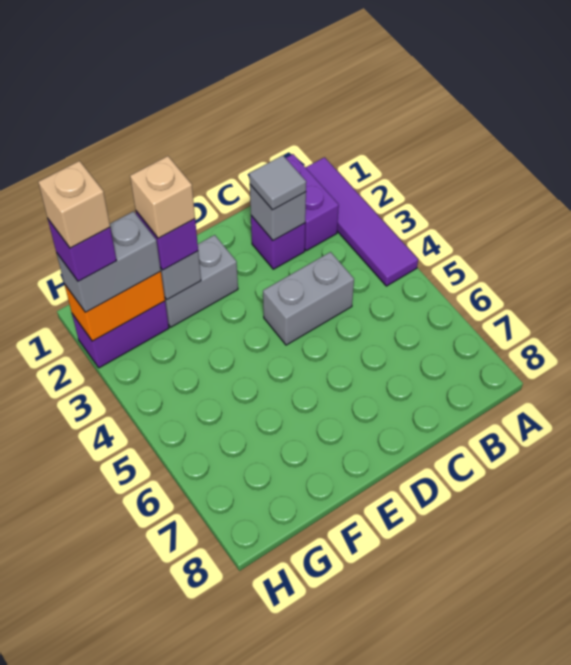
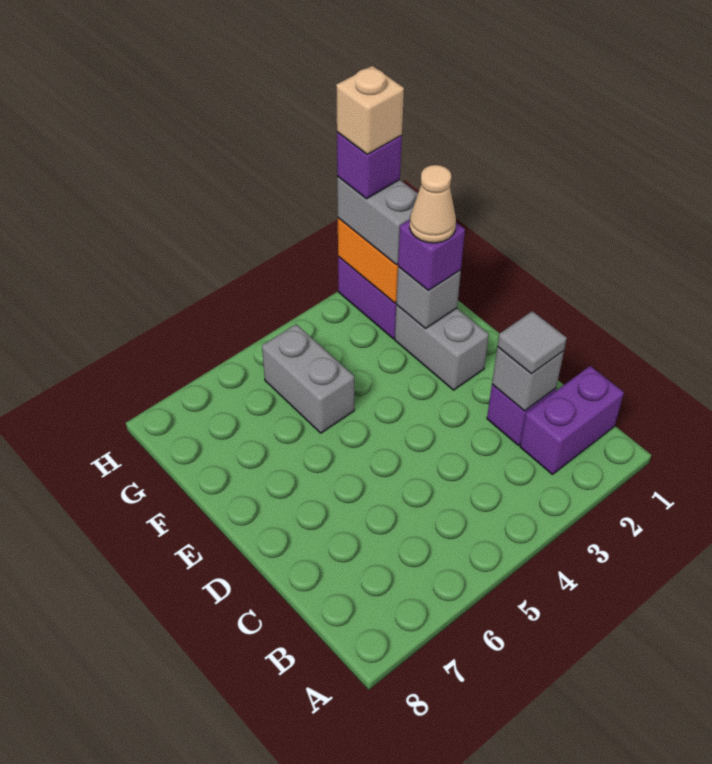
purple tile A1:A4 level 1 -> none
grey brick C4:D4 level 1 -> grey brick F5:G5 level 1
tan brick F2 level 4 -> tan cone F2 level 4

